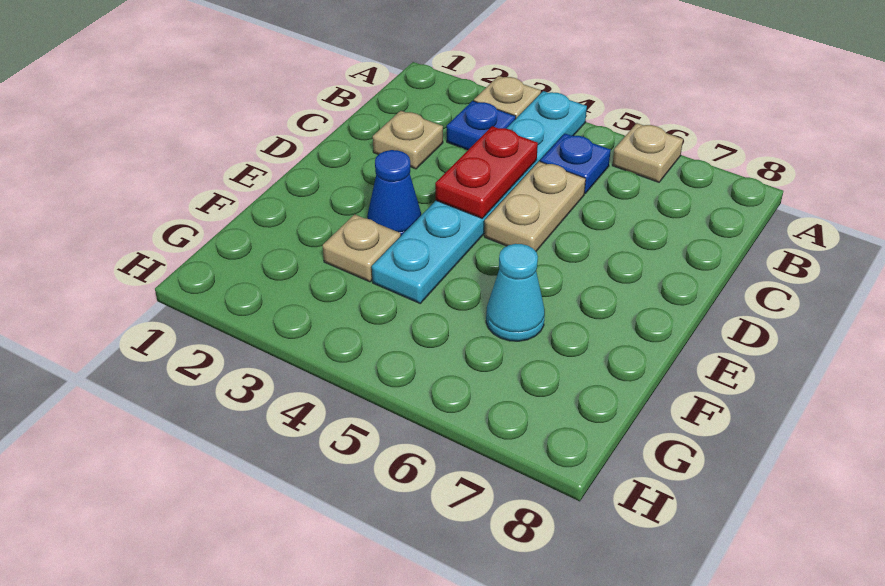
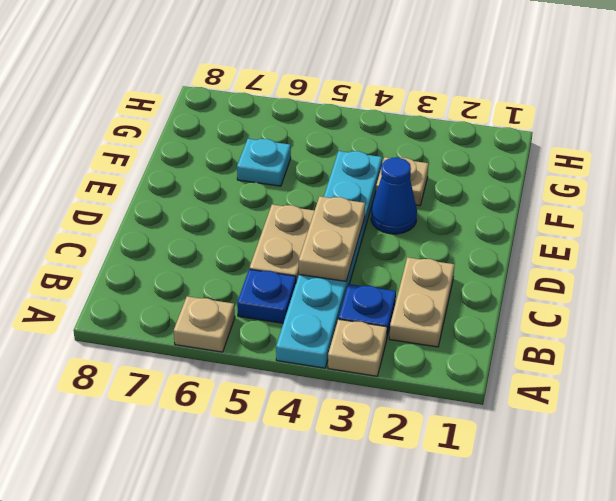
tan plate C2 level 1 -> tan plate B2:C2 level 1
red plate C4:D4 level 2 -> tan plate C4:D4 level 2
cyan cone F6 level 1 -> cyan plate F6 level 1

